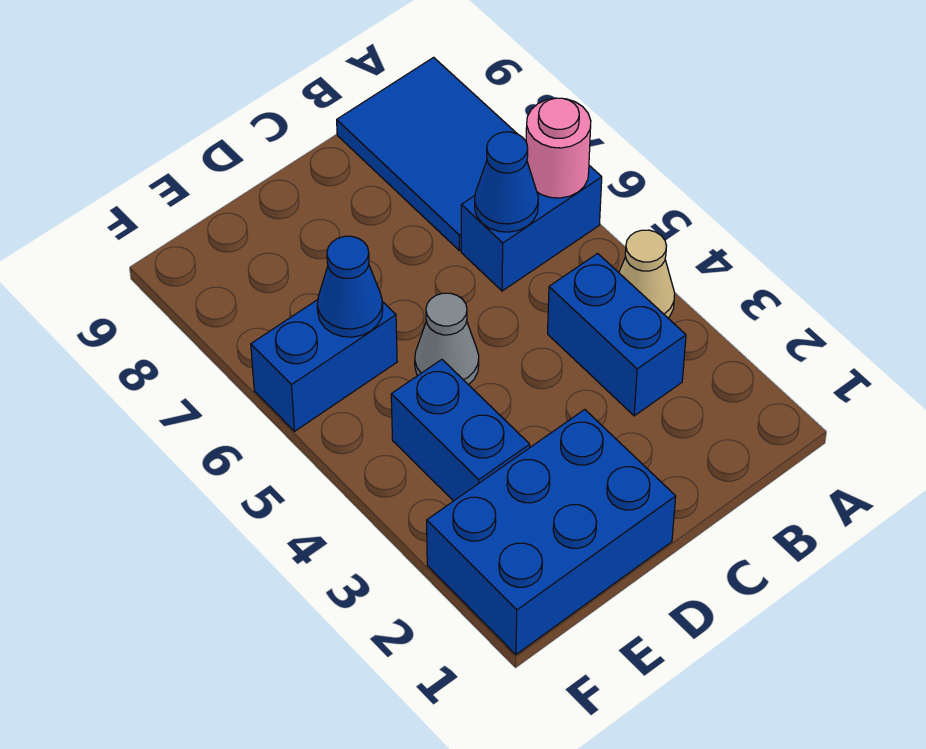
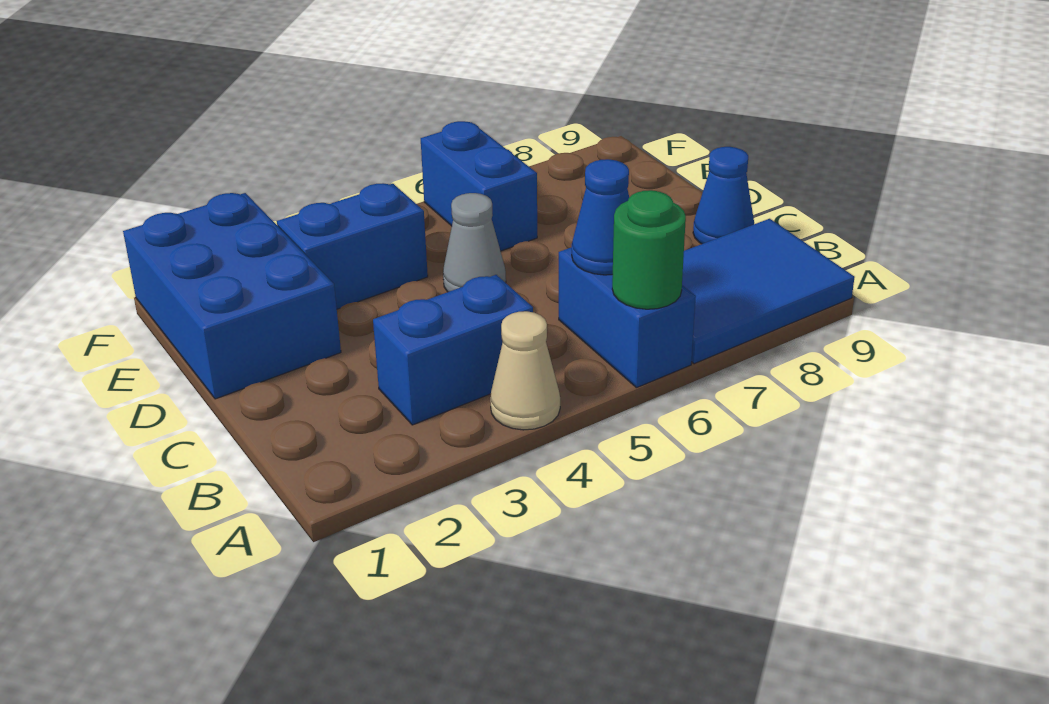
pink round brick A6 level 2 -> green round brick A6 level 2
blue cone E6 level 2 -> blue cone C9 level 1

